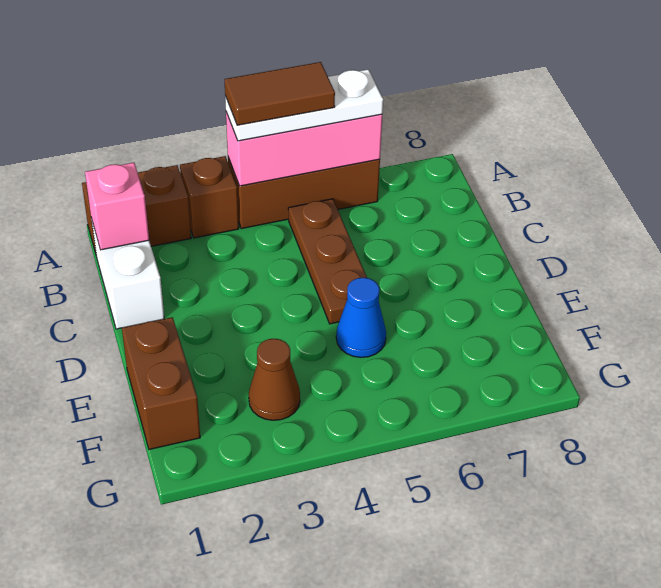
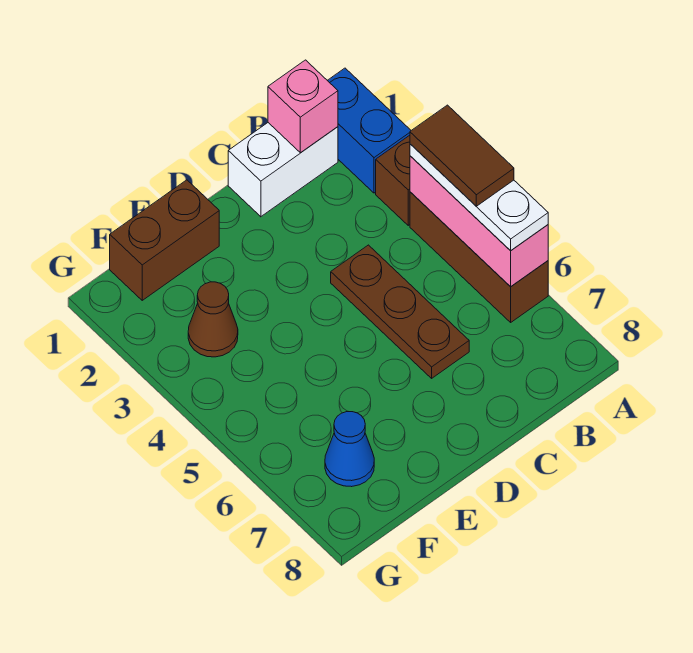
brown brick A1:A2 level 1 -> blue brick A1:A2 level 1
brown plate B5:D5 level 1 -> brown plate C4:C6 level 1
blue cone E5 level 1 -> blue cone F7 level 1

